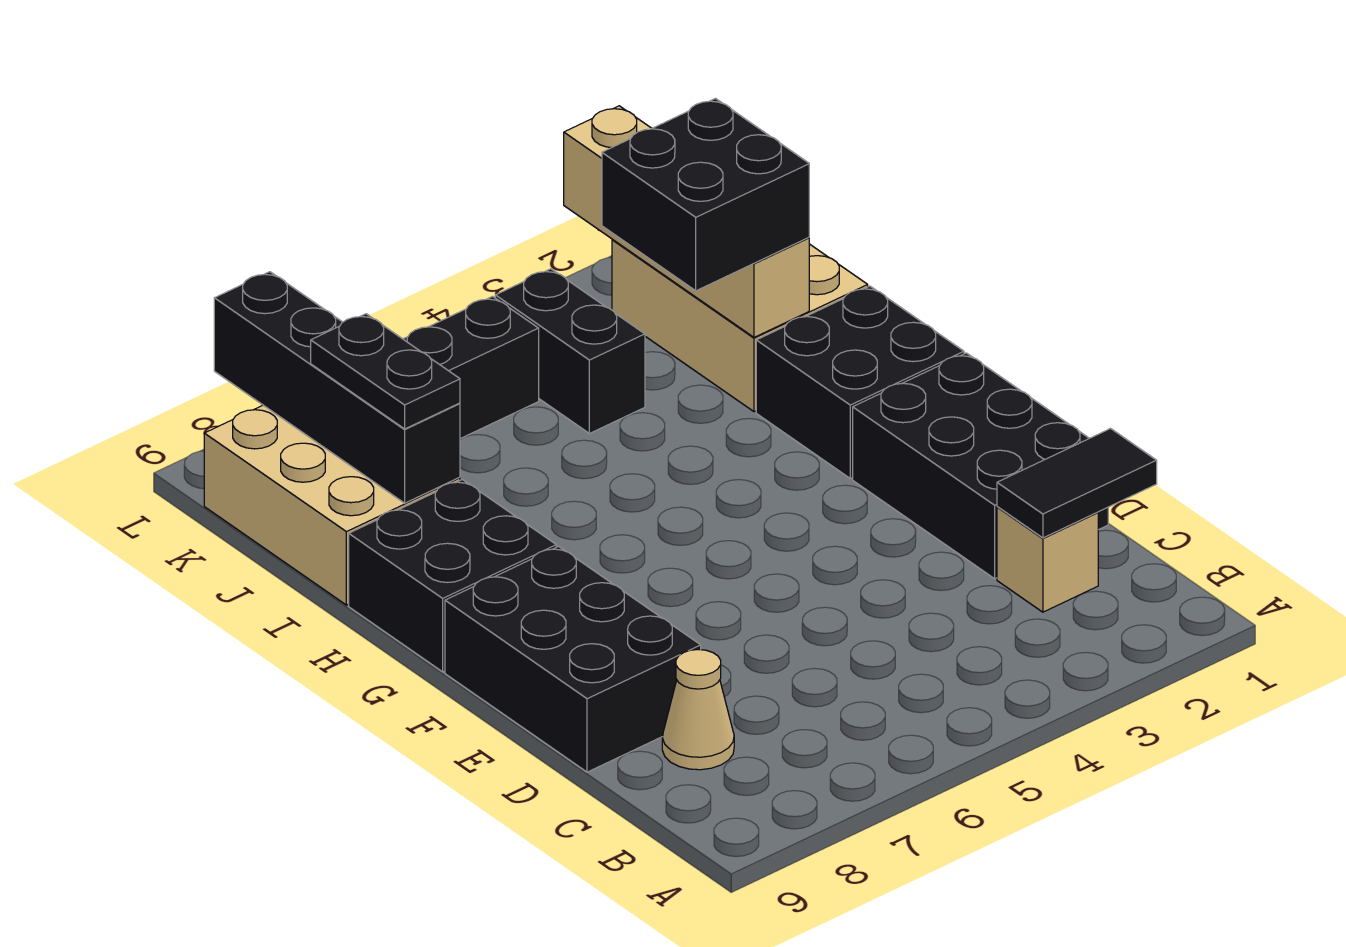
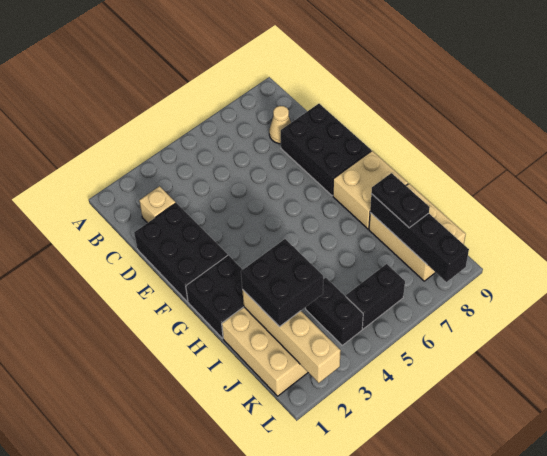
black tile C1:C2 level 2 -> none
black brick G8:H9 level 1 -> tan brick G8:H9 level 1

